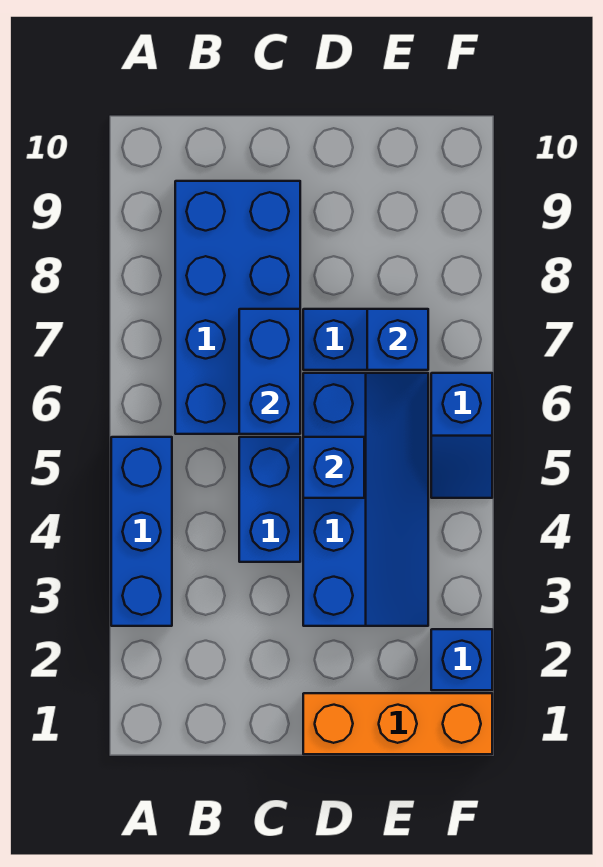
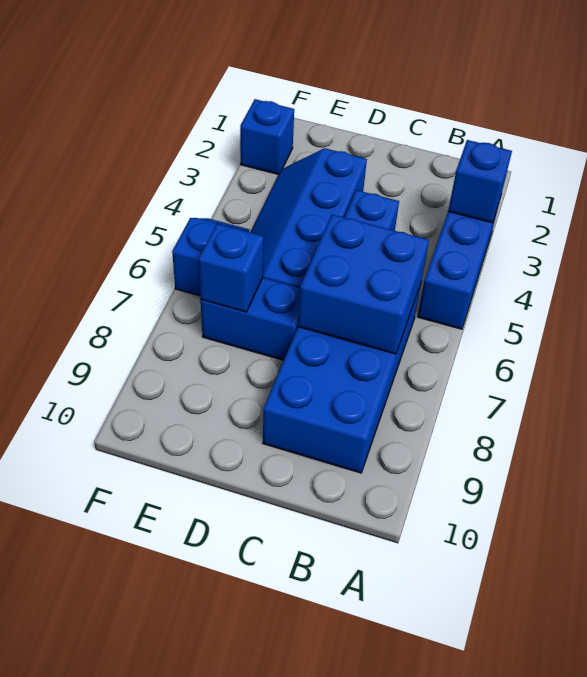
blue brick C6:C7 level 2 -> blue brick B6:C7 level 2
orange brick D1:F1 level 1 -> none
blue brick D5 level 2 -> blue brick A3 level 2

